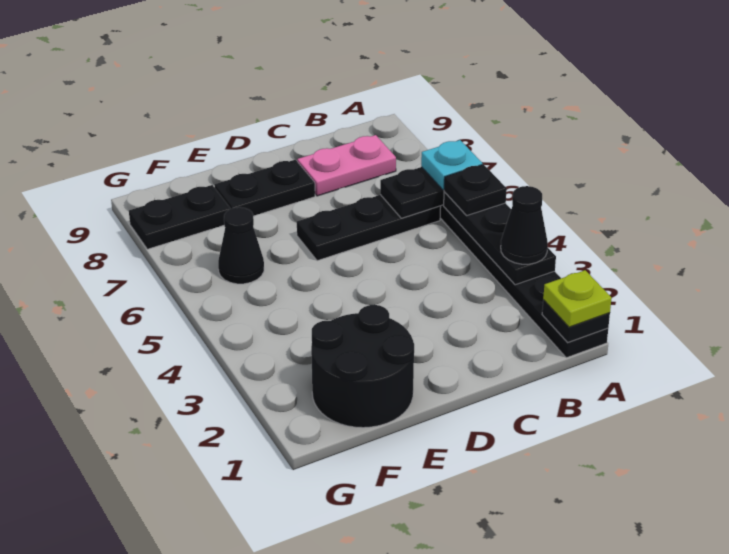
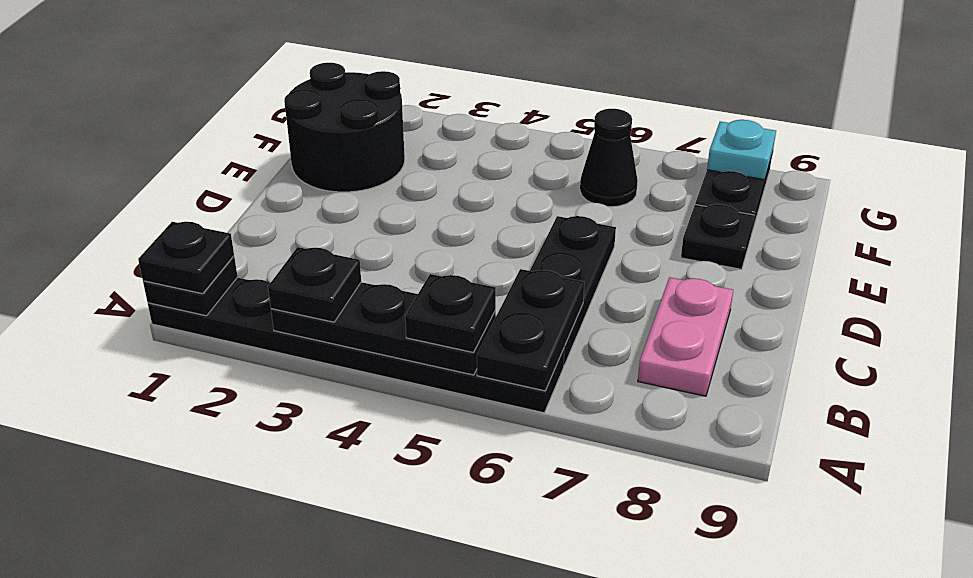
lime plate A1 level 3 -> black plate A1 level 3
black cone A3 level 3 -> black plate A3 level 3
cyan plate A6 level 3 -> cyan plate G8 level 2
black plate D8:E8 level 1 -> black plate E8 level 1

